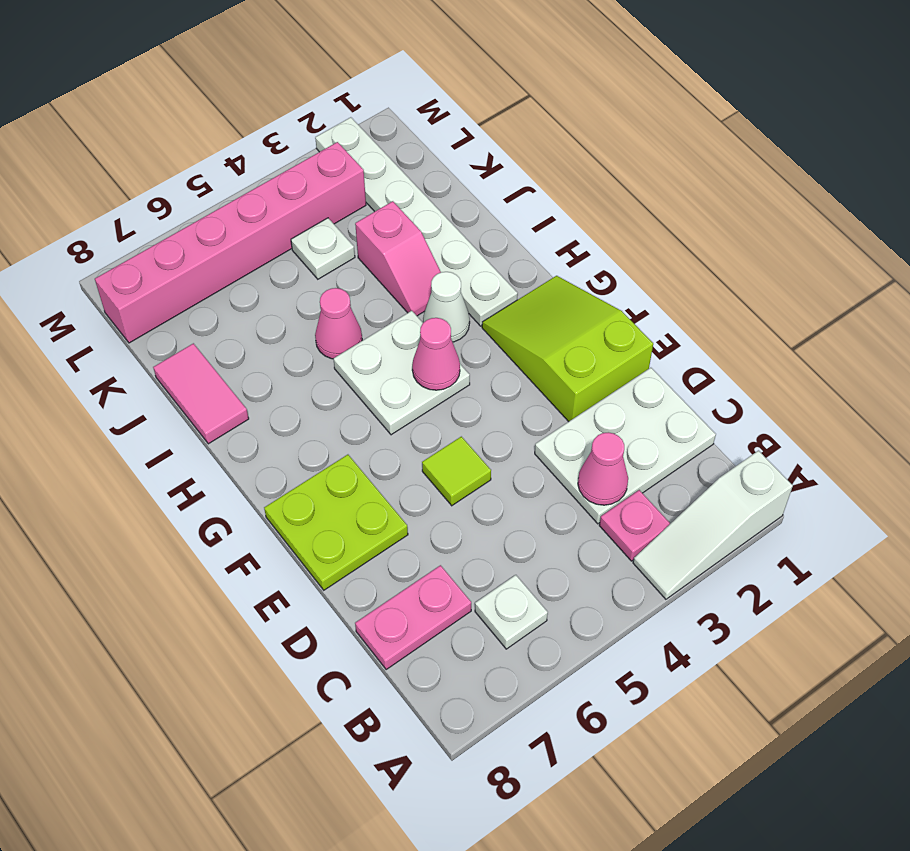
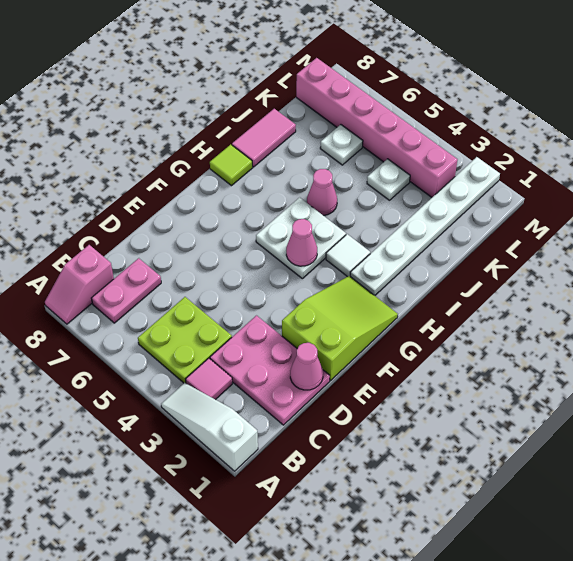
pink plate B3 level 1 -> pink tile B3 level 1
white plate B6 level 1 -> white plate K6 level 1
white plate C1:D3 level 1 -> pink plate C1:D3 level 1
pink cone C3 level 2 -> pink cone D1 level 2
pink plate C7:C8 level 1 -> pink plate B7:C7 level 1
lime tile E5 level 1 -> lime tile H8 level 1
lime plate E7:F8 level 1 -> lime plate B4:C5 level 1
white cone H3 level 1 -> white tile H3 level 1
pink slope I3:J3 level 1 top J -> pink slope A8:B8 level 1 top B

